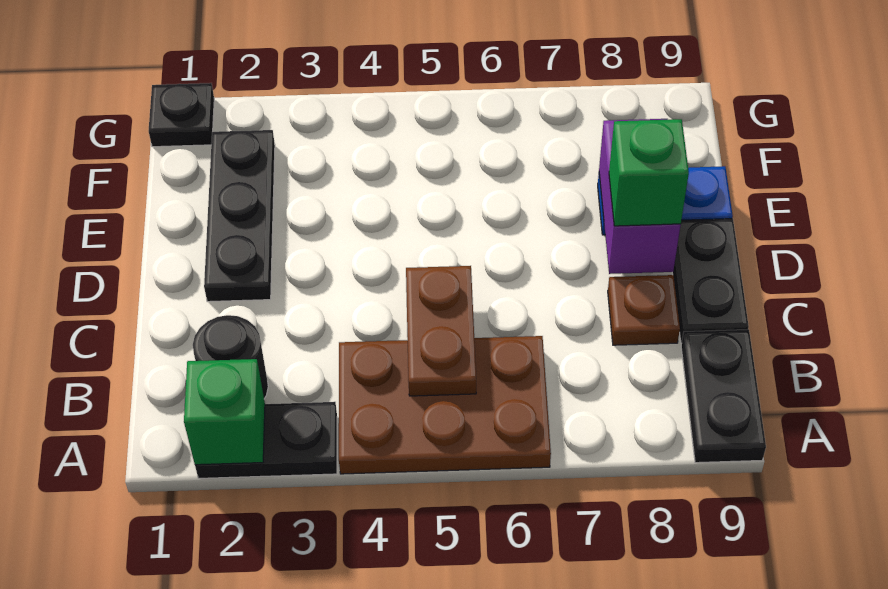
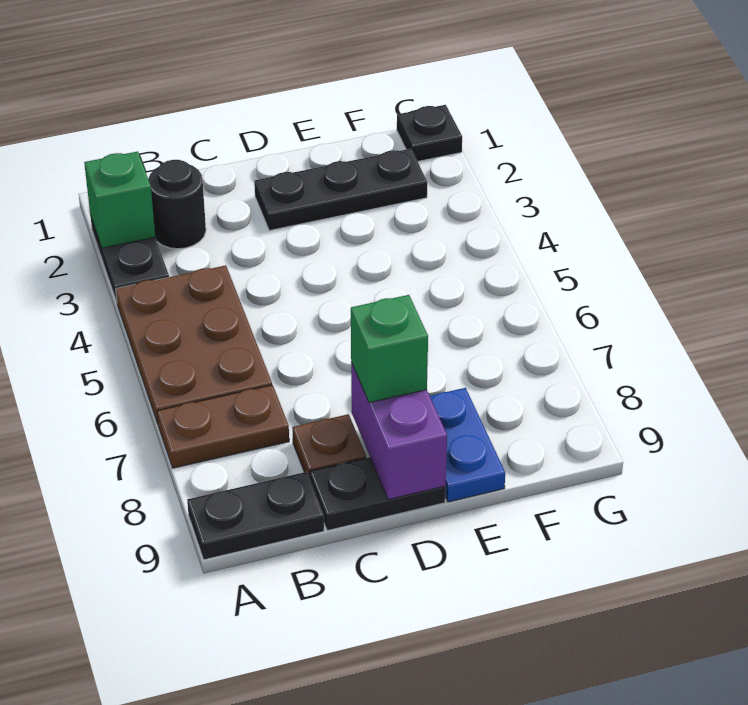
brown plate B5:C5 level 2 -> brown plate A7:B7 level 1
purple brick D8:E8 level 2 -> purple brick D8:D9 level 2

